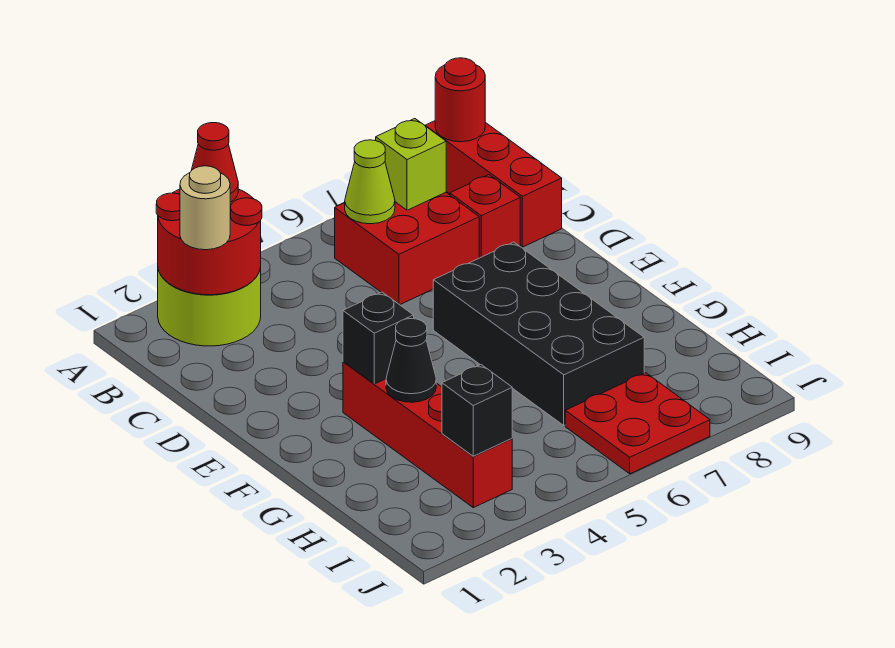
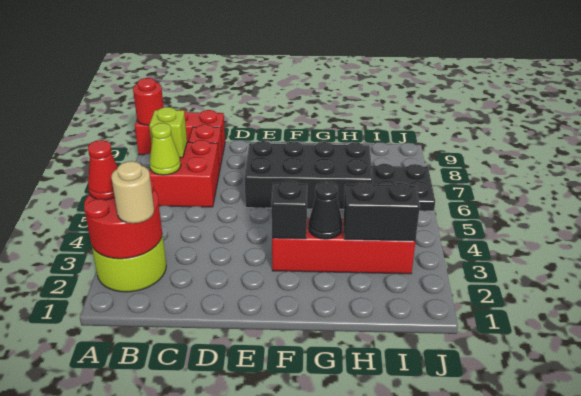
black brick I3 level 2 -> black brick H3:I3 level 2
red plate I6:J7 level 1 -> black plate I6:J7 level 1

